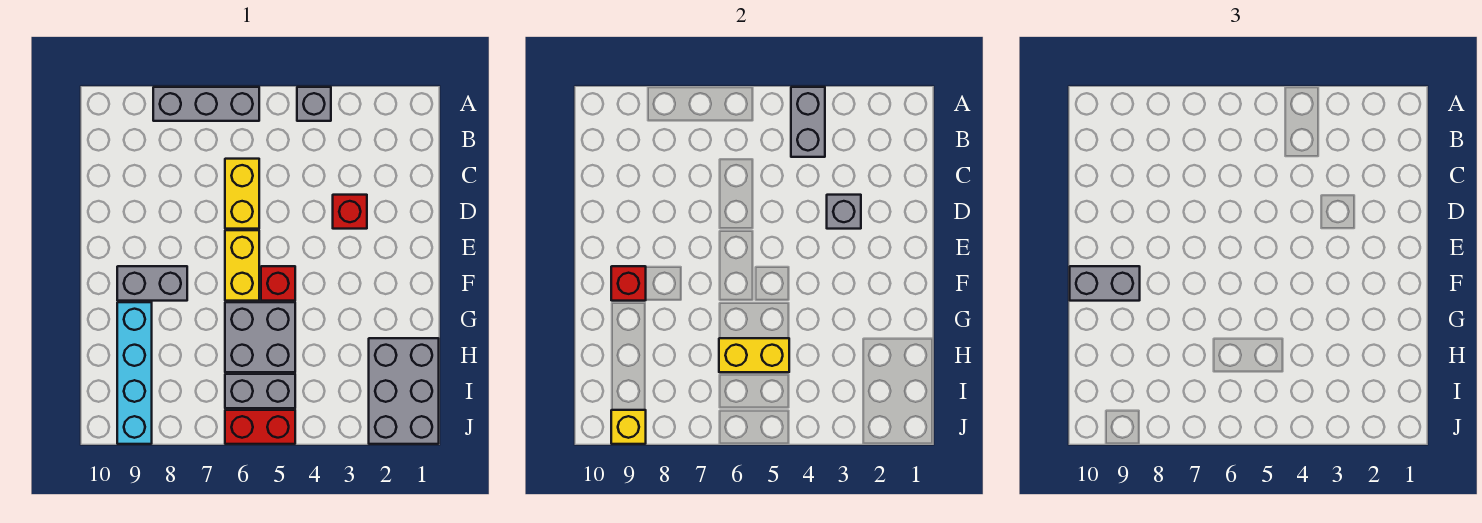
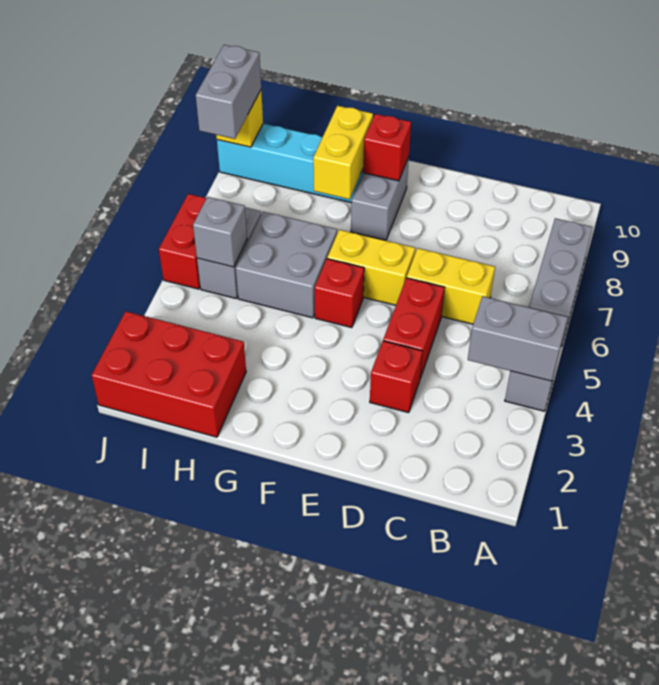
grey brick D3 level 2 -> grey brick I5 level 2
none -> red brick D4:D5 level 1
grey brick F9:F10 level 3 -> grey brick J8:J9 level 3
grey brick H1:J2 level 1 -> red brick H1:J2 level 1
yellow brick H5:H6 level 2 -> yellow brick G8:G9 level 2

